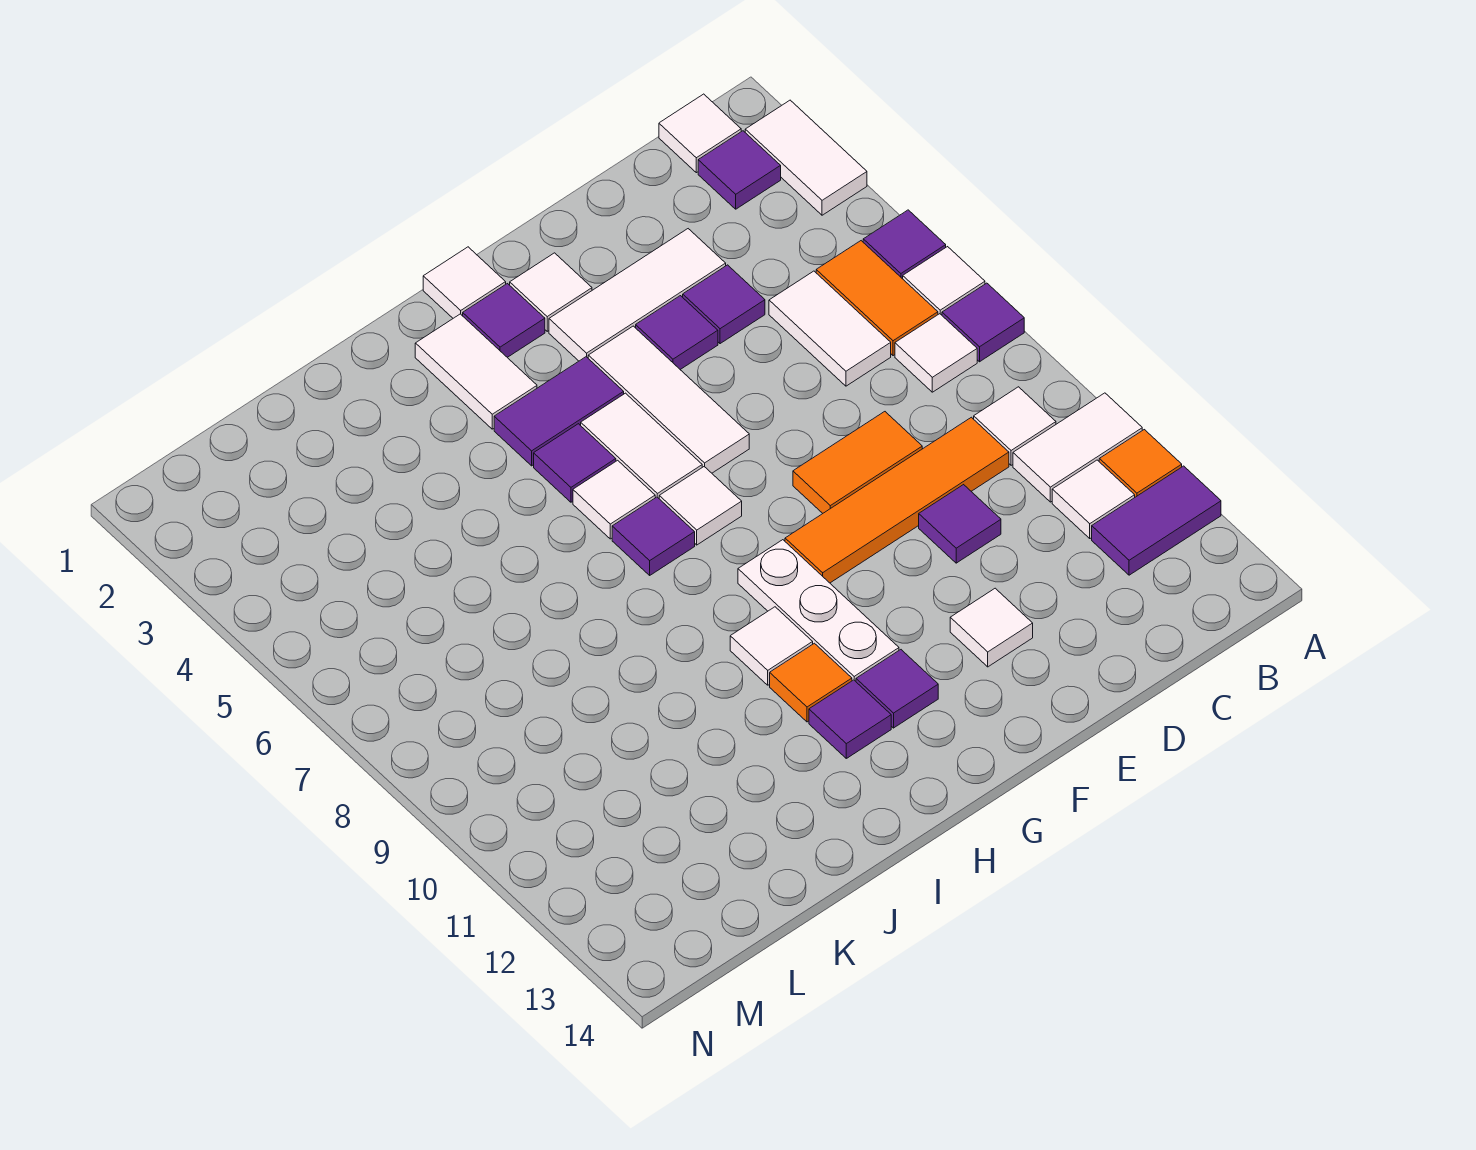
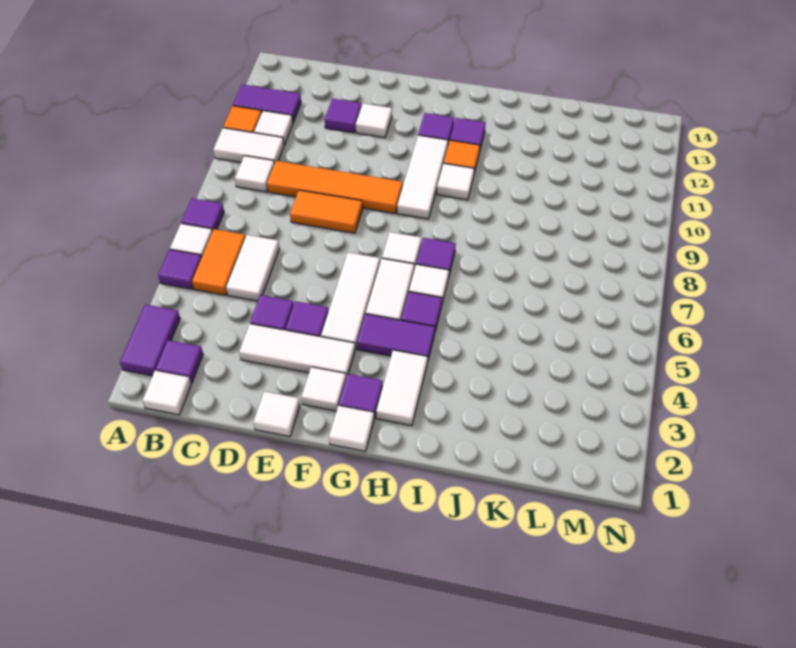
white tile A2:A3 level 1 -> purple tile A2:A3 level 1
white tile B7 level 1 -> white tile E1 level 1
purple tile D10 level 1 -> purple tile D12 level 1
white plate G9:G11 level 1 -> white tile G9:G11 level 1

